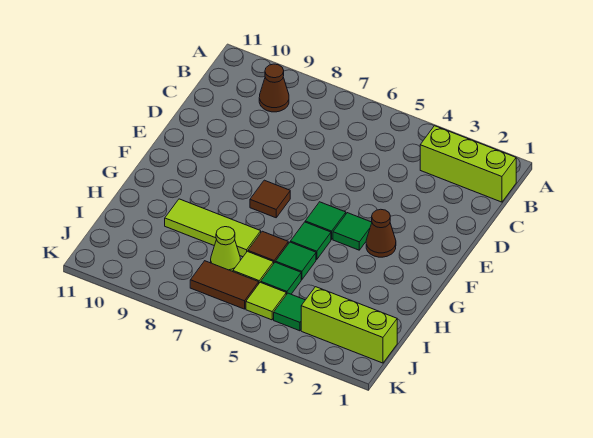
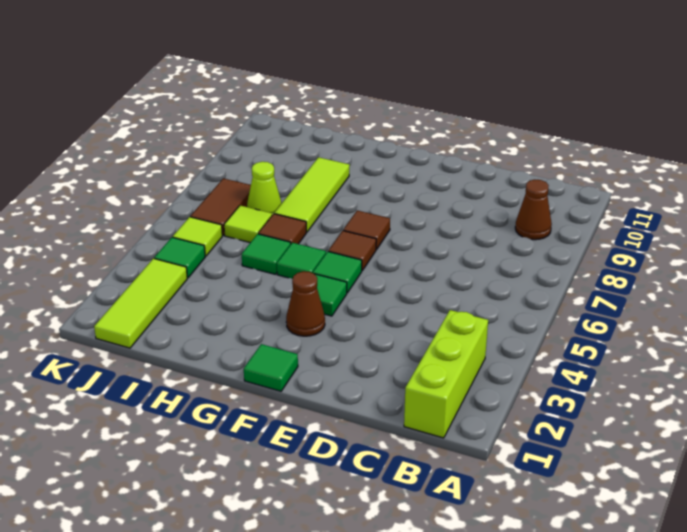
none -> brown tile F6 level 1
green tile I5 level 1 -> green tile F1 level 1
lime brick J1:J3 level 1 -> lime tile J1:J3 level 1

